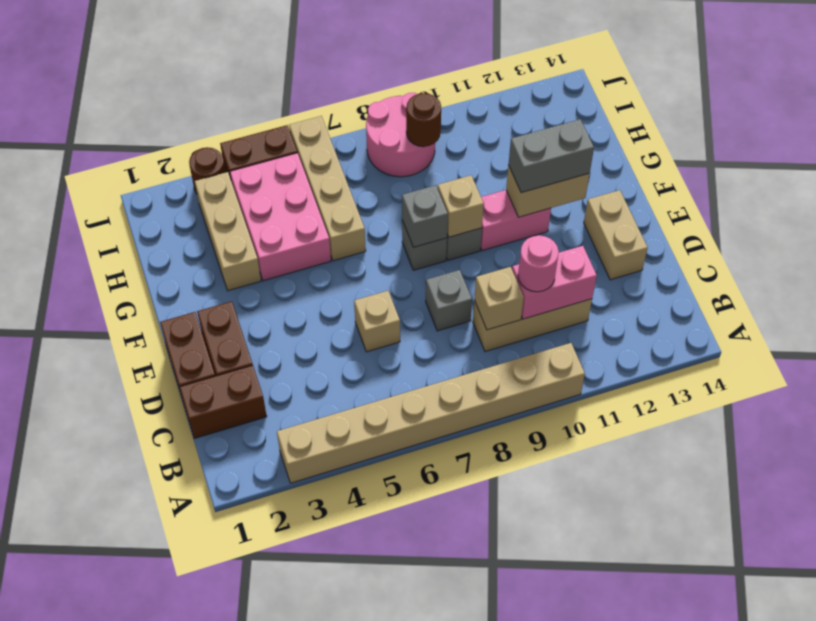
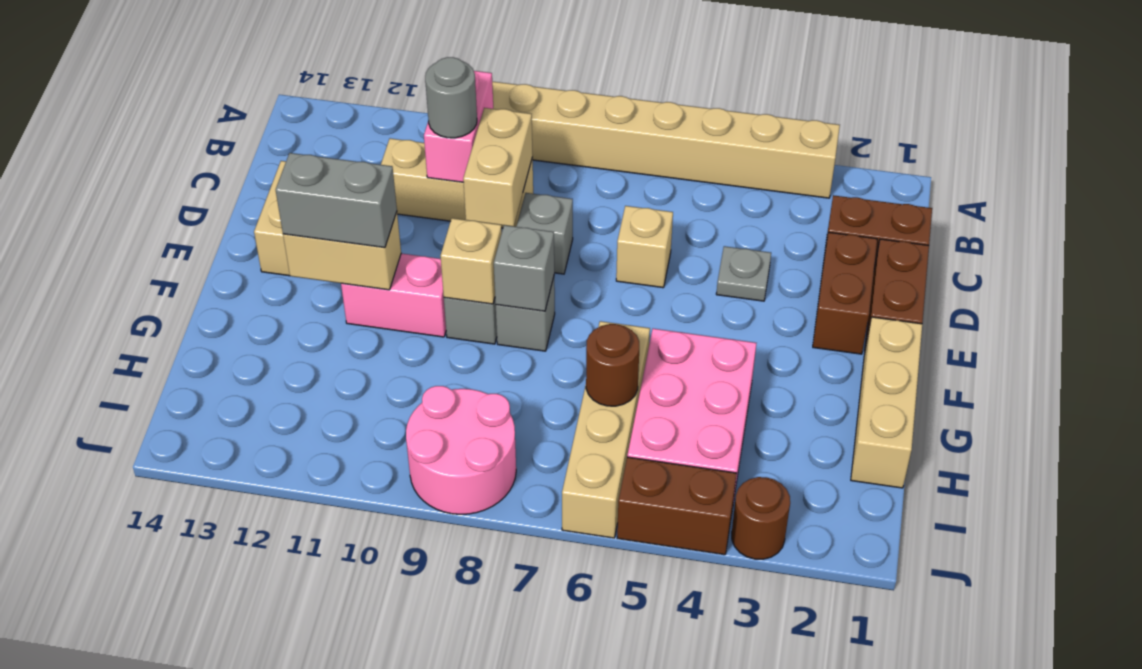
tan brick C9 level 2 -> tan brick C9:D9 level 2
pink brick C10:C11 level 2 -> pink brick B10:C10 level 2
pink round brick C10 level 3 -> grey round brick C10 level 3
none -> grey plate D4 level 1
tan brick G3:I3 level 1 -> tan brick F1:H1 level 1
brown round brick I9 level 2 -> brown round brick H6 level 2

